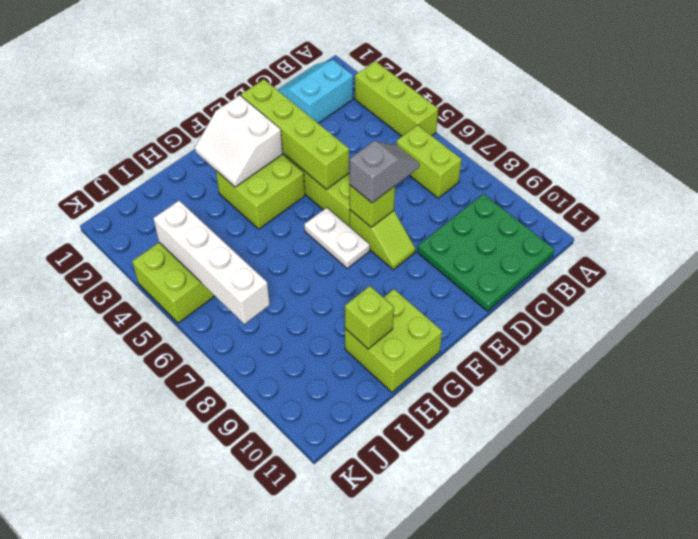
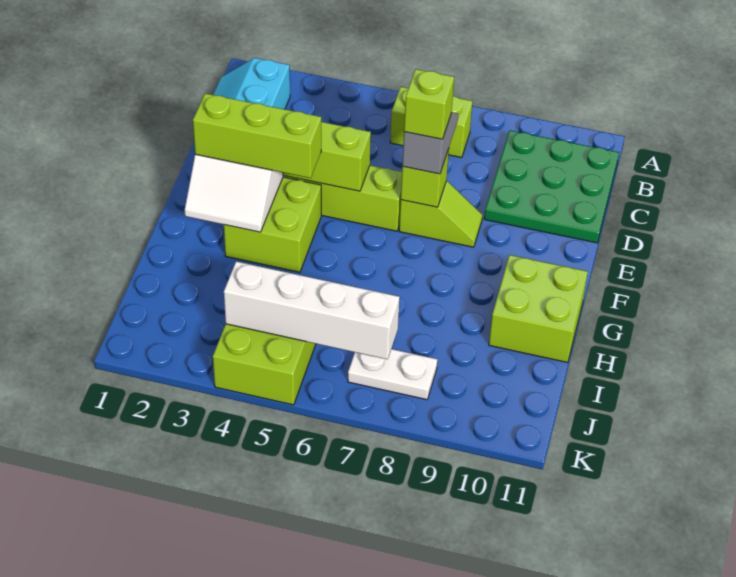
lime brick A3:A5 level 1 -> lime brick F2:F4 level 3
white plate F6:F7 level 1 -> white plate J7:J8 level 1
lime brick H10 level 2 -> lime brick E7 level 4

